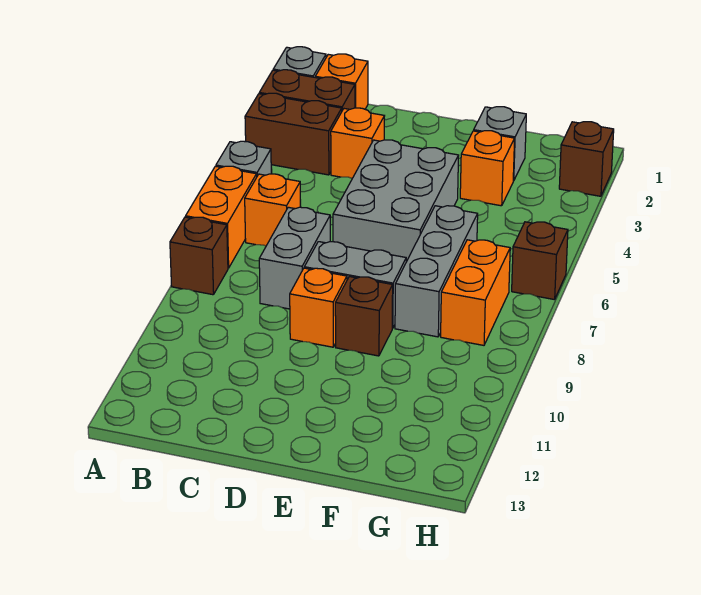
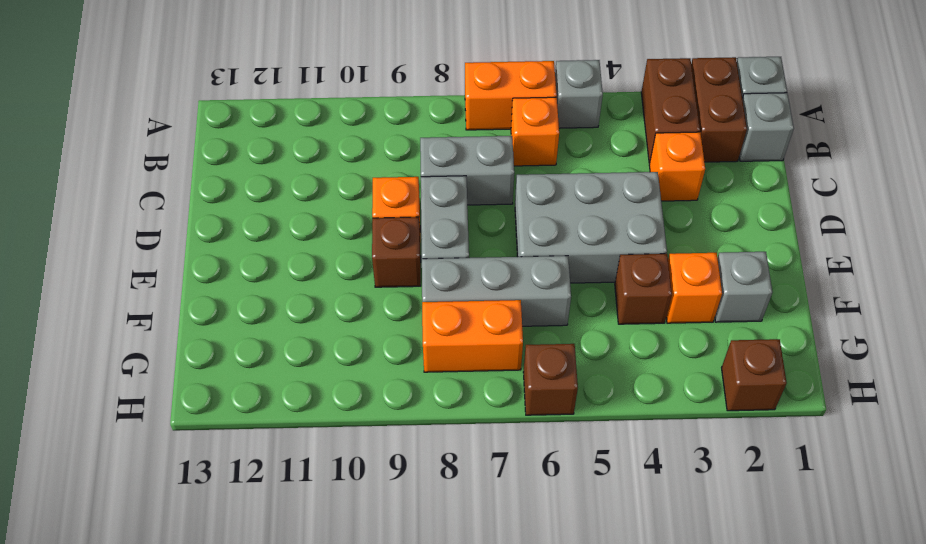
brown brick A8 level 1 -> brown brick F4 level 1
orange brick B1 level 1 -> grey brick B1 level 1

